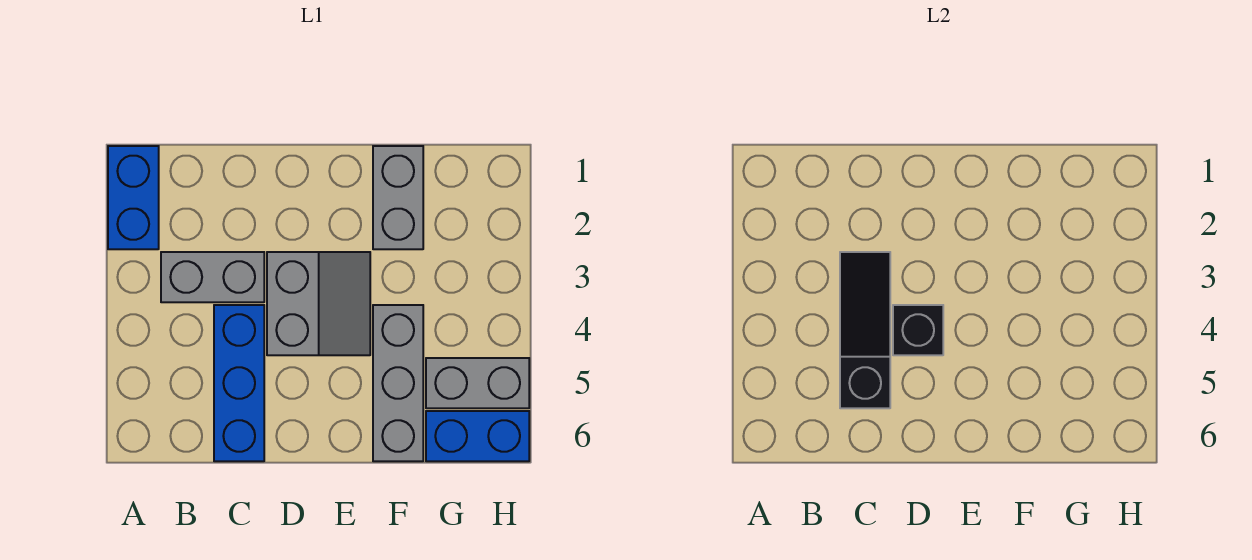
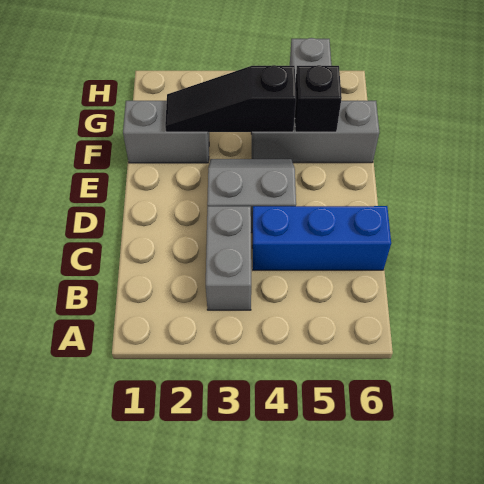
blue brick A1:A2 level 1 -> none
black slope C3:C5 level 2 top 5 -> black slope F2:F4 level 2 top 4
black brick D4 level 2 -> black brick F5 level 2
blue brick G6:H6 level 1 -> none

